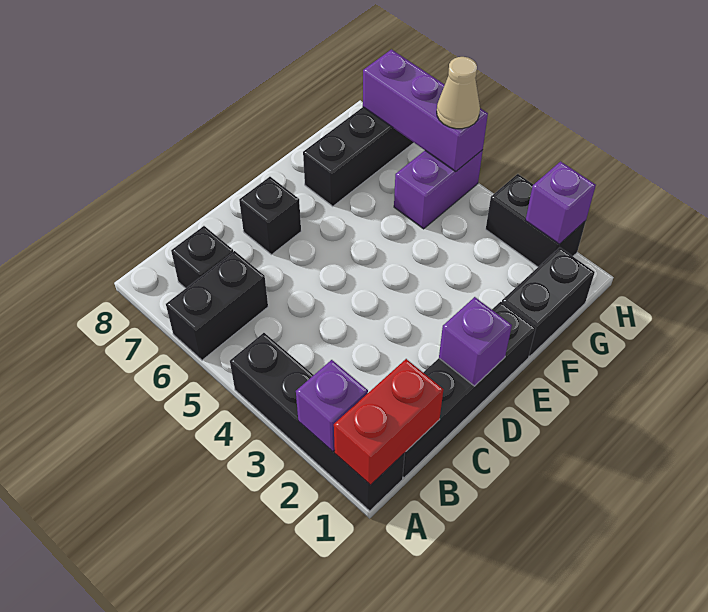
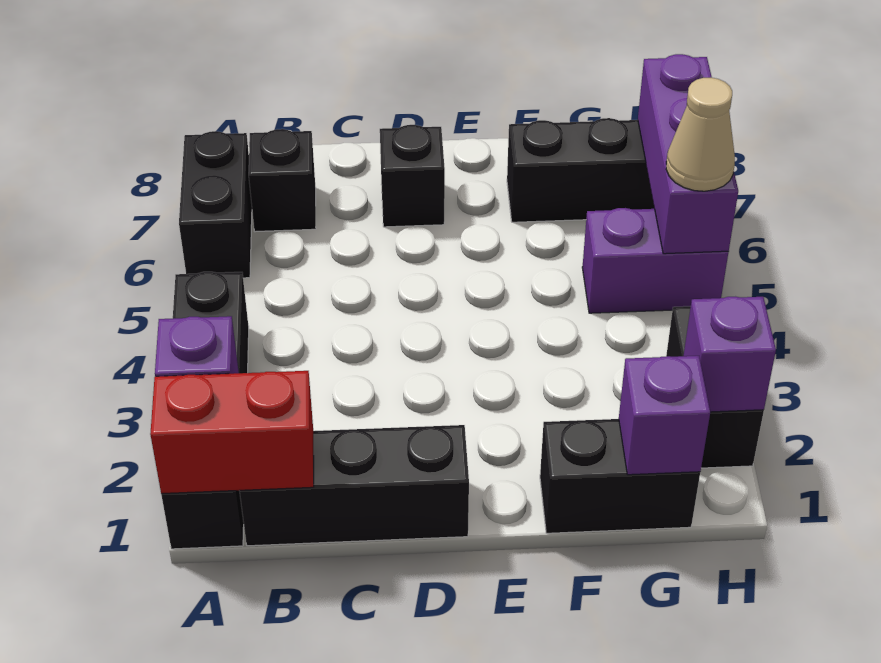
black brick A6:B6 level 1 -> black brick A6:A7 level 1
black brick B1:E1 level 1 -> black brick B1:D1 level 1
purple brick D1 level 2 -> purple brick G1 level 2

